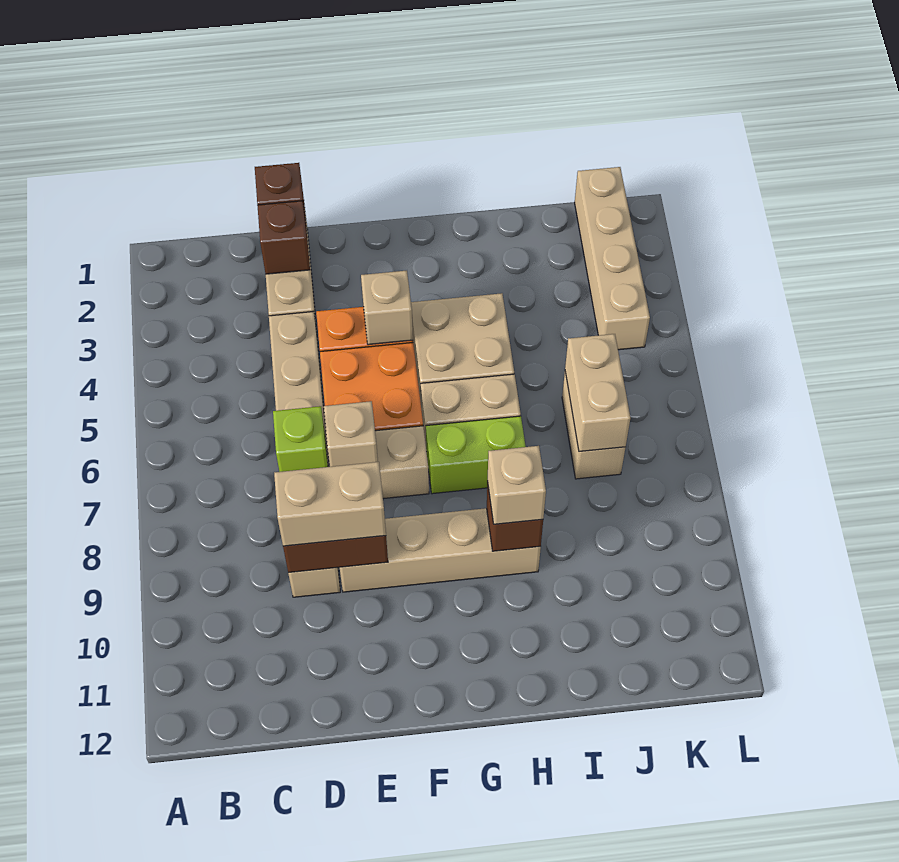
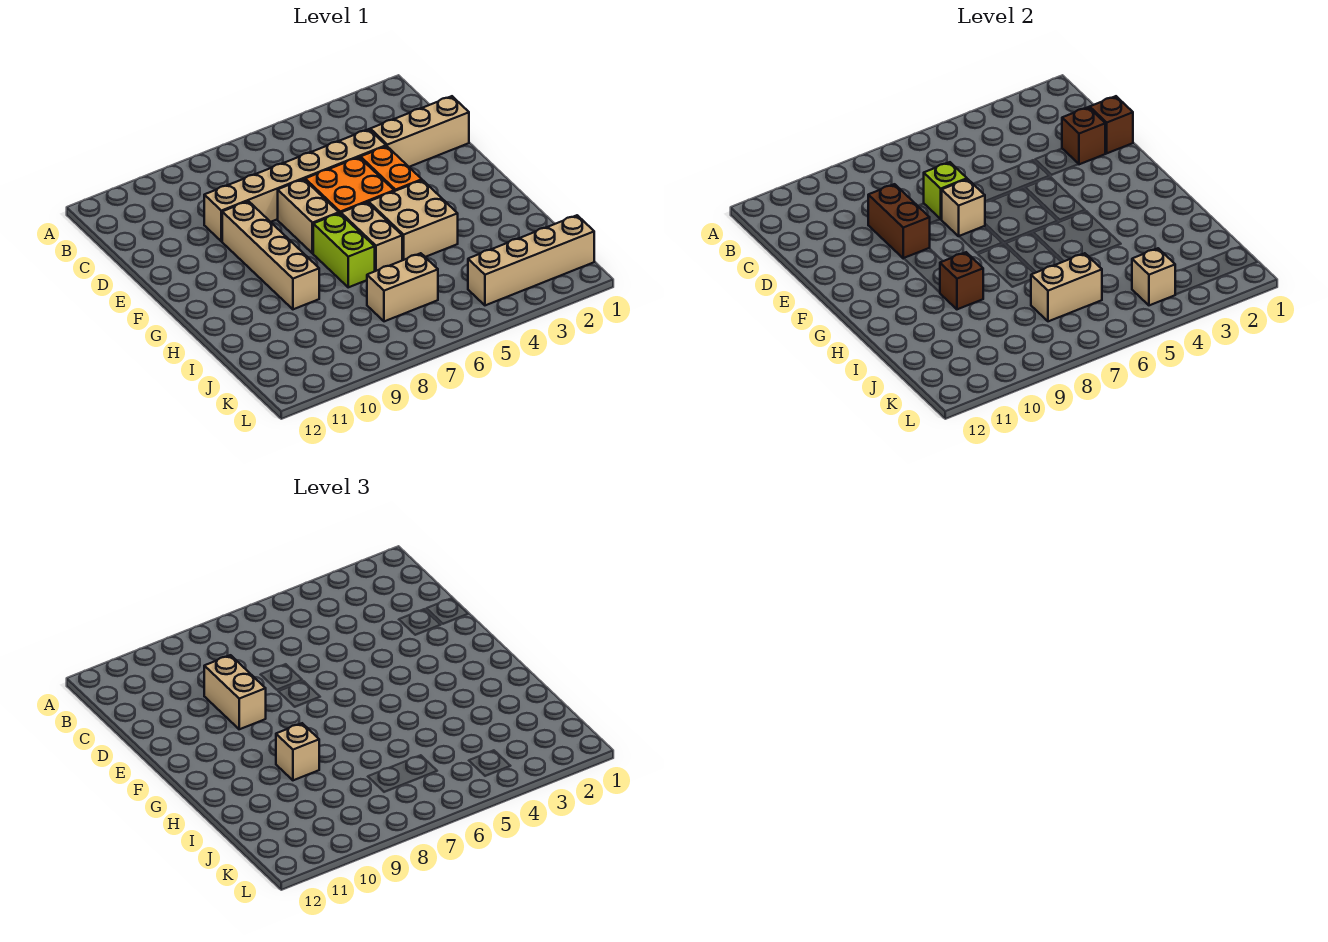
tan brick F4 level 2 -> tan brick K4 level 2

